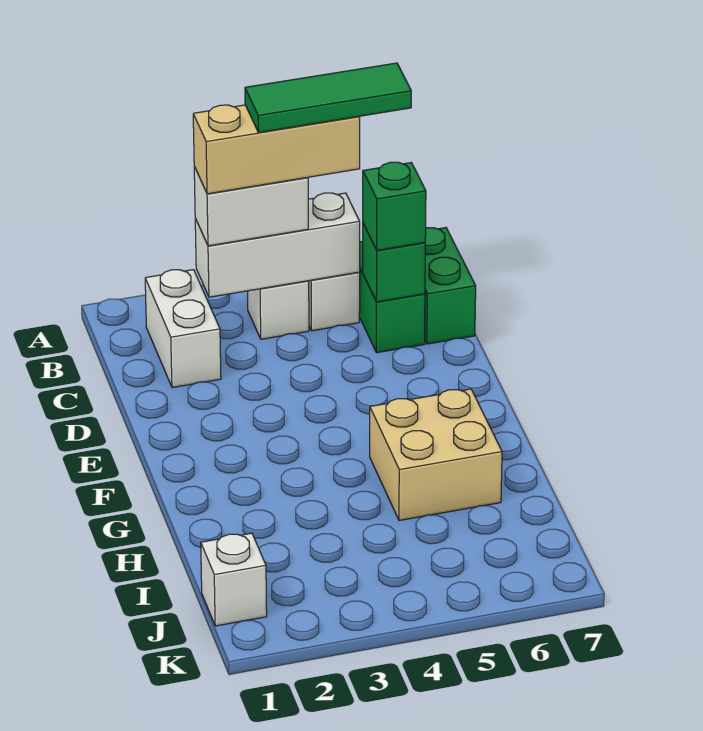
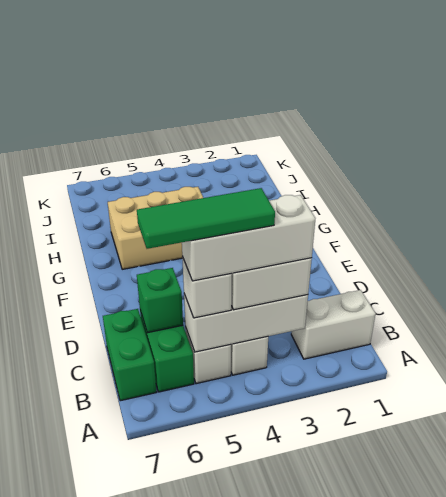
white brick B2:C2 level 1 -> white brick B1:B2 level 1
tan brick B3:B5 level 4 -> white brick B3:B5 level 4
green brick C6 level 3 -> none
tan brick G5:H6 level 1 -> tan brick G4:H6 level 1
white brick J1 level 1 -> white brick B5 level 3

